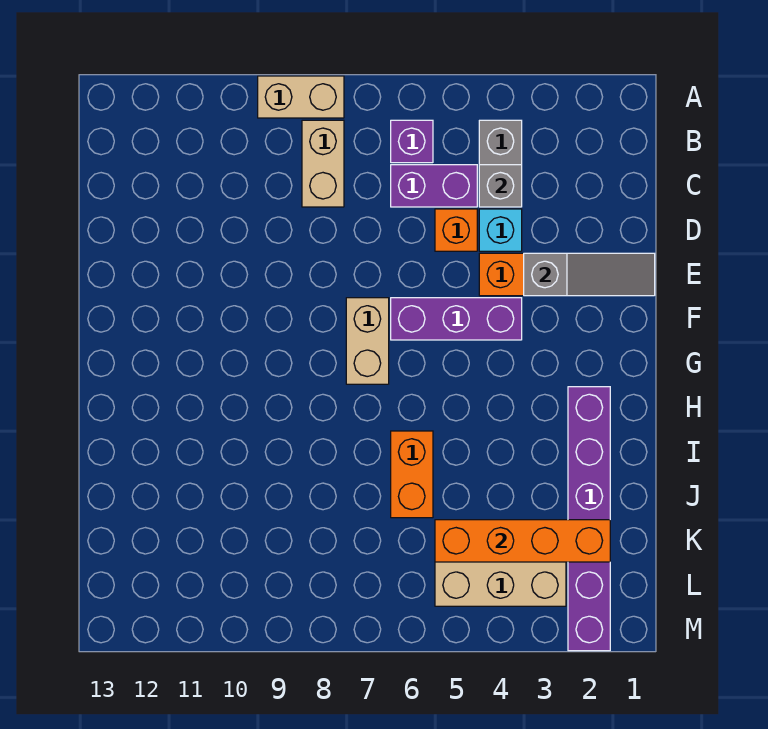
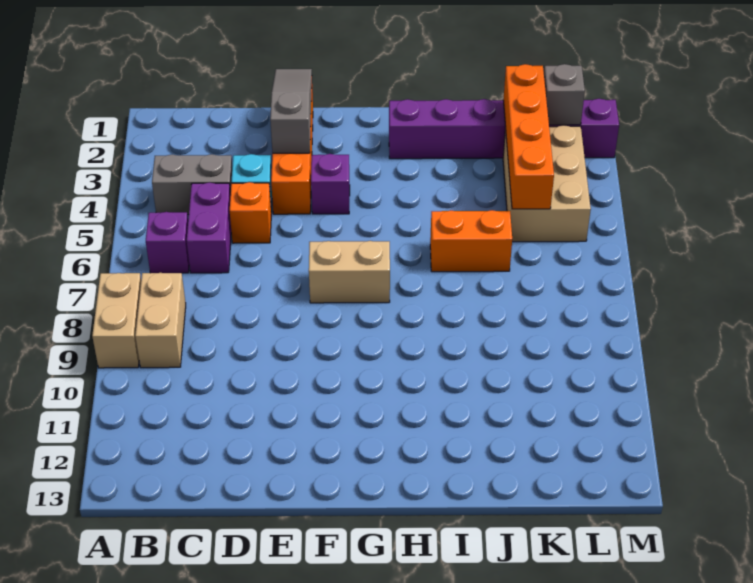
tan brick B8:C8 level 1 -> tan brick B8:B9 level 1
grey brick C4 level 2 -> grey brick L2 level 2
purple brick F4:F6 level 1 -> purple brick F4 level 1

